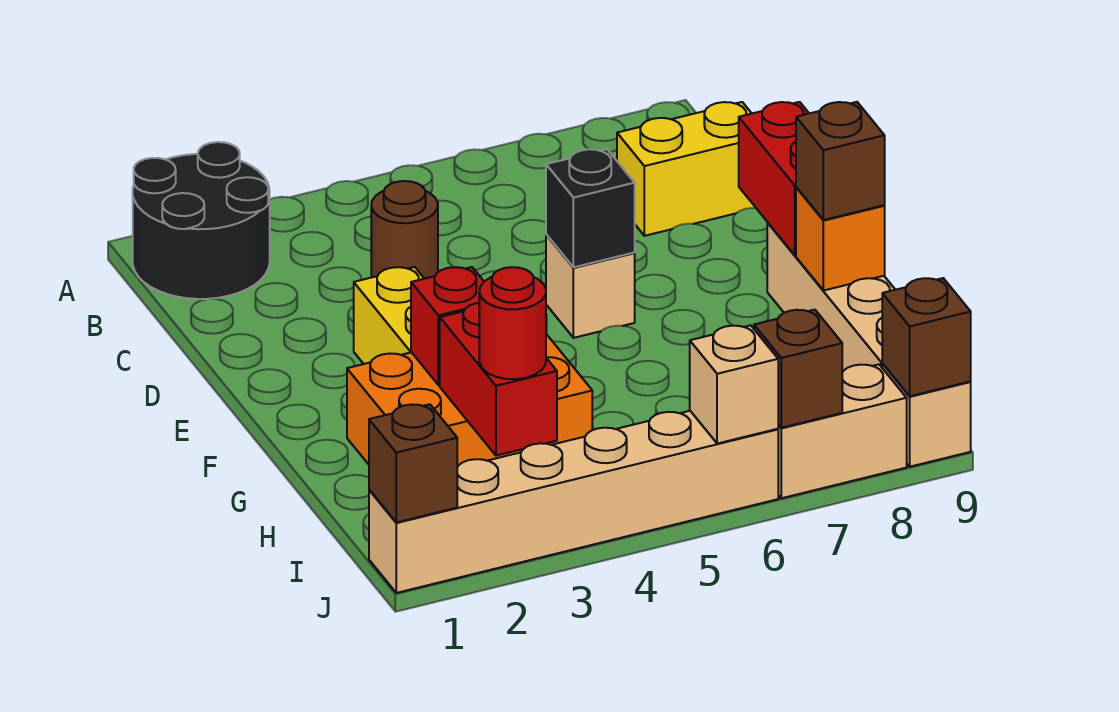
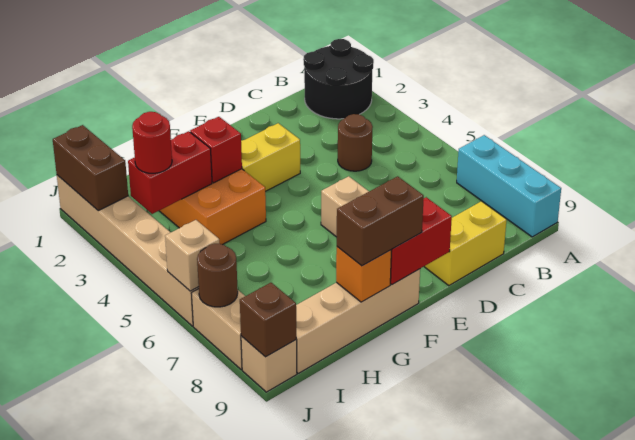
none -> cyan brick A7:A9 level 1
yellow brick C8:C9 level 1 -> yellow brick C9:D9 level 1
black brick E6 level 2 -> none
brown brick G9 level 3 -> brown brick F9:G9 level 3
brown brick J1 level 2 -> brown brick J1:J2 level 2
brown brick J7 level 2 -> brown round brick J7 level 2

